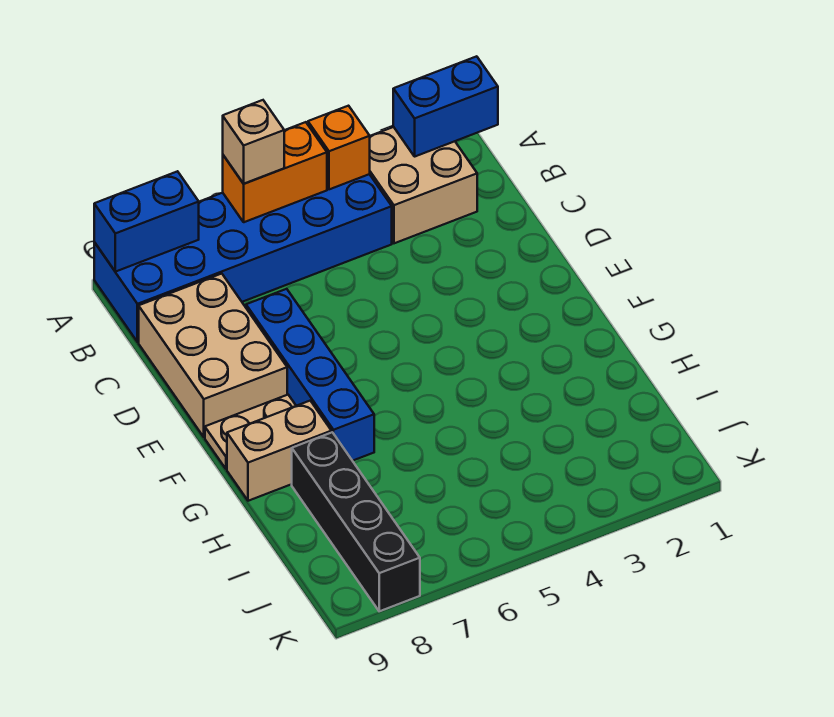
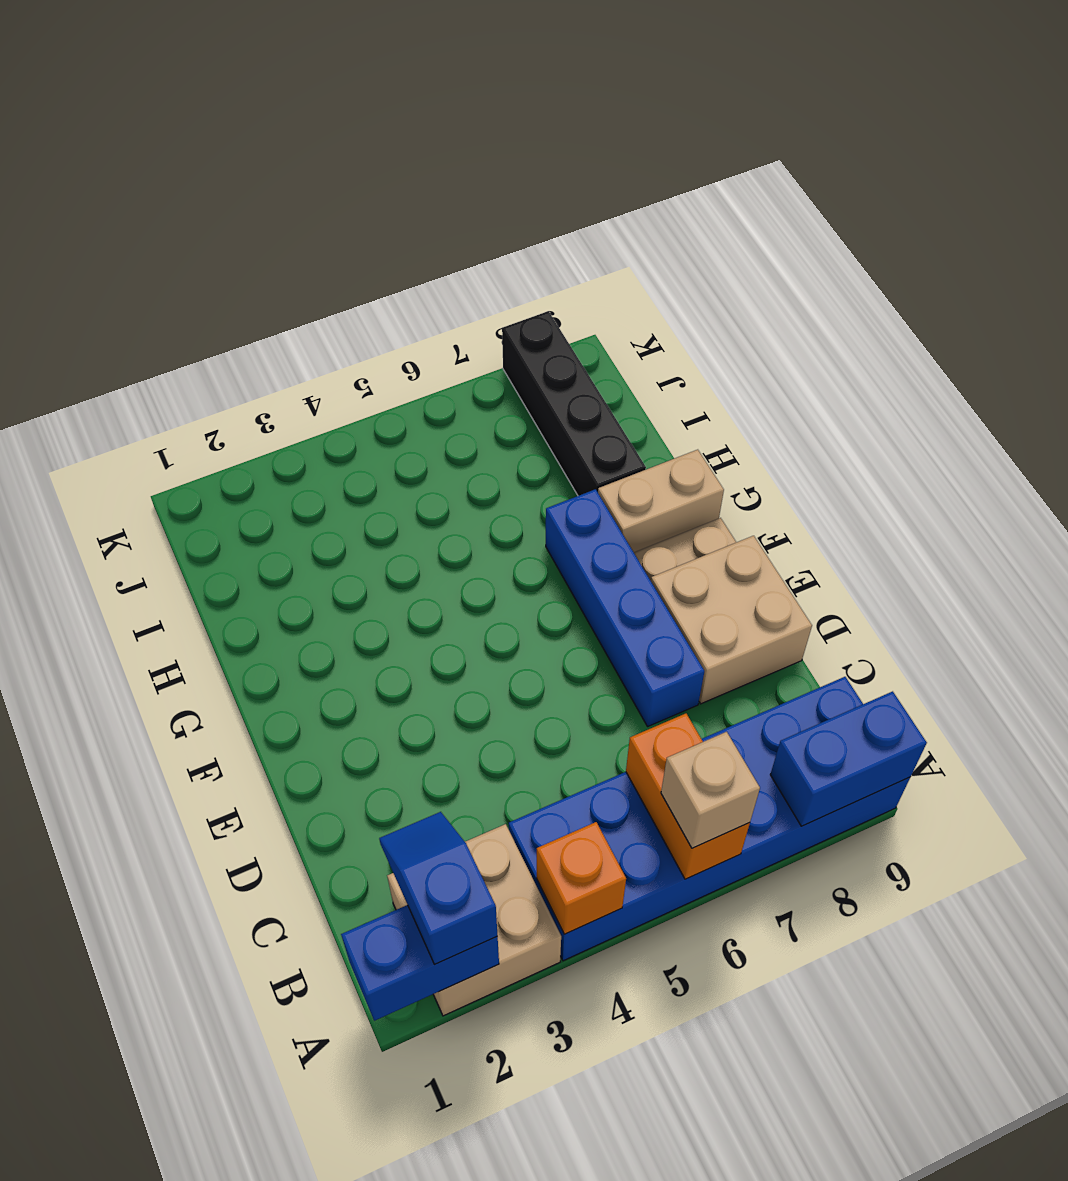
none -> blue slope A2:B2 level 3 top A
orange brick A5:A6 level 2 -> orange brick A6:B6 level 2
tan brick C8:E9 level 1 -> tan brick D8:E9 level 1

